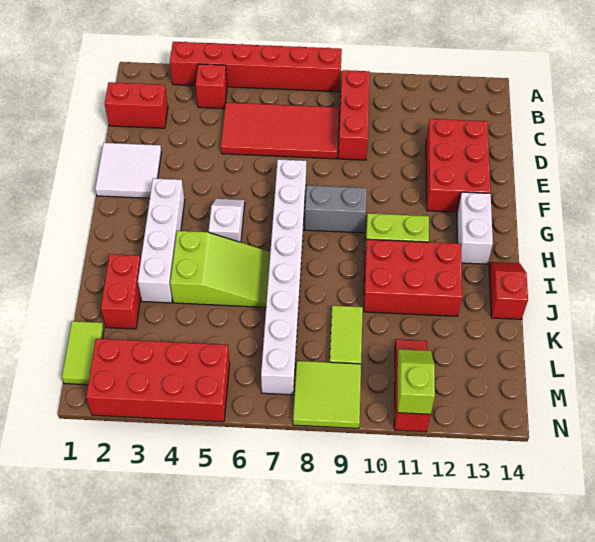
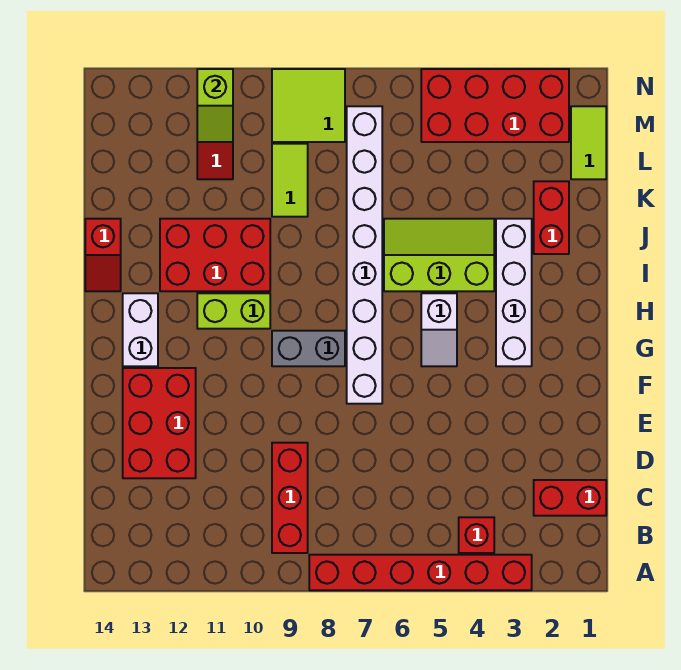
red tile C5:D8 level 1 -> none
white tile E1:F2 level 1 -> none
lime slope I4:J6 level 1 top 4 -> lime slope I4:J6 level 1 top I

